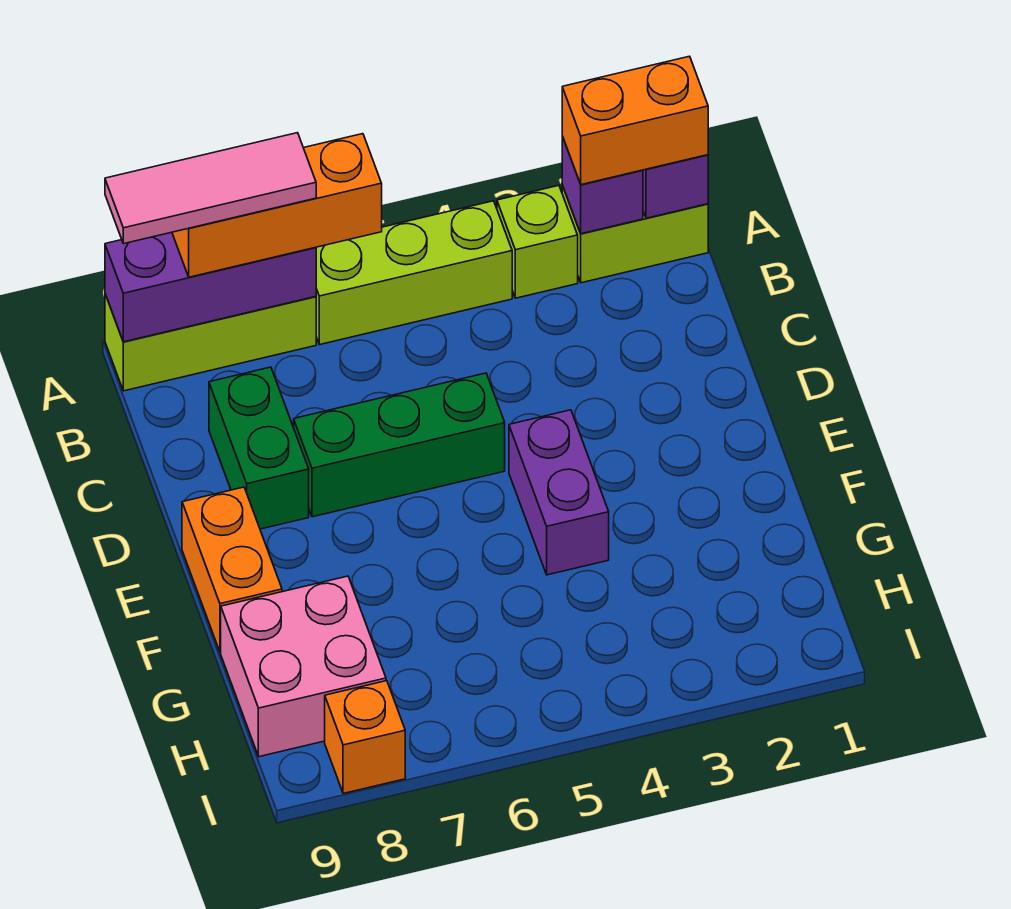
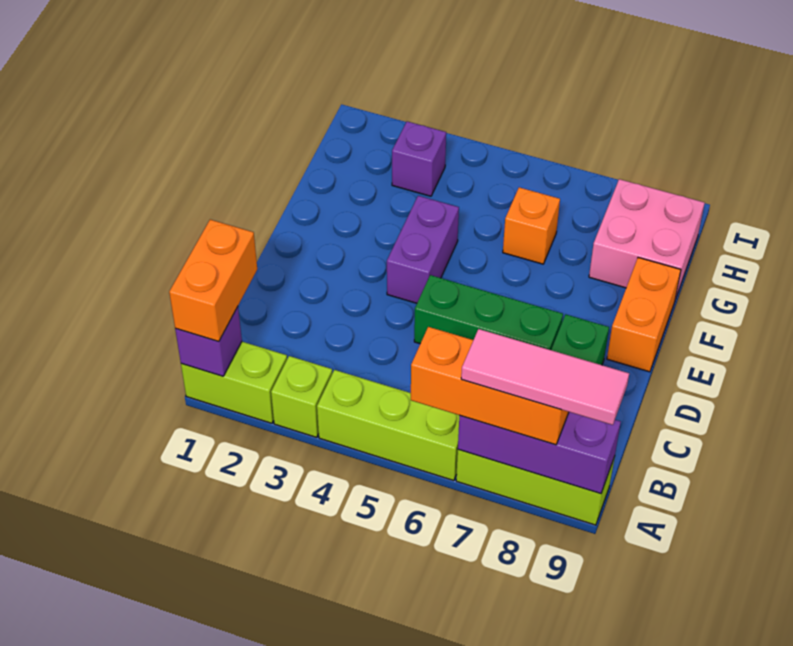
orange brick A1:A2 level 3 -> orange brick A1:B1 level 3
purple brick A2 level 2 -> purple brick H3 level 1
orange brick I8 level 1 -> orange brick G6 level 1

